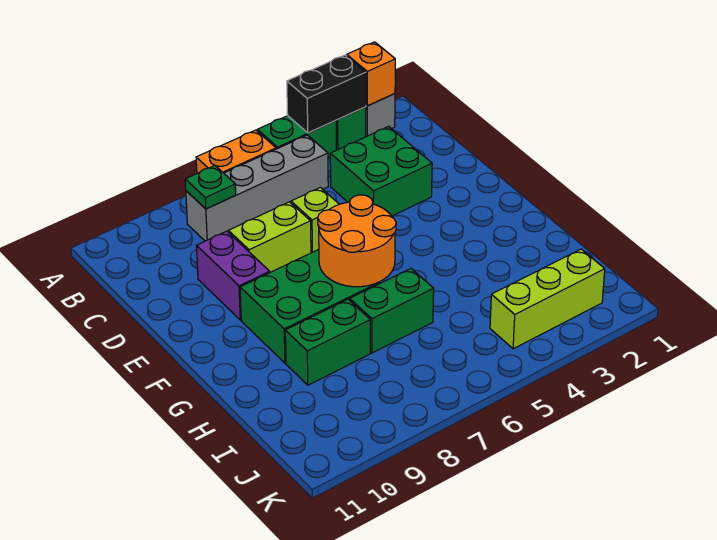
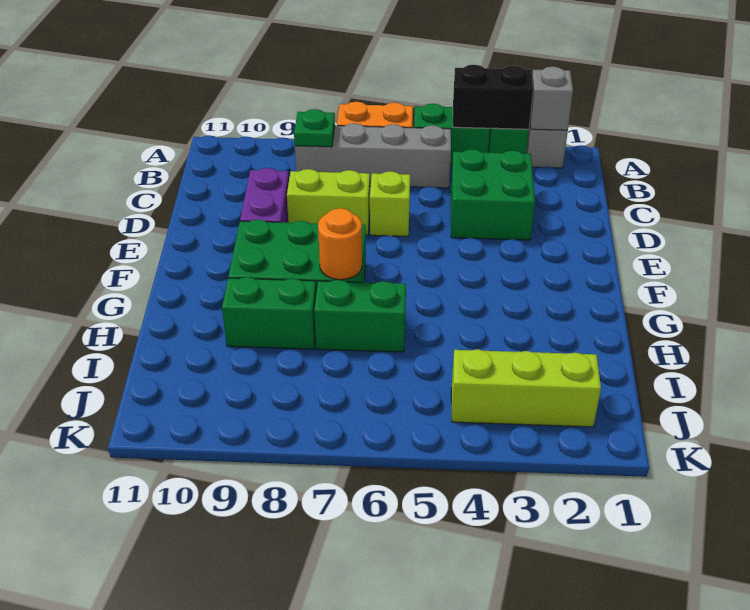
orange brick A2 level 2 -> grey brick A2 level 2
orange round brick F6:G7 level 2 -> orange round brick G7 level 2

